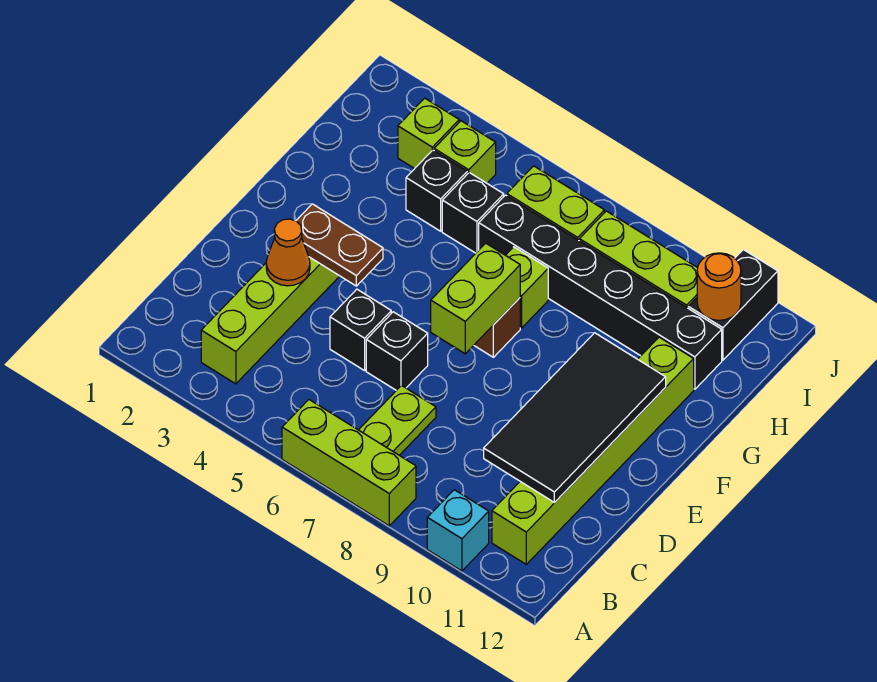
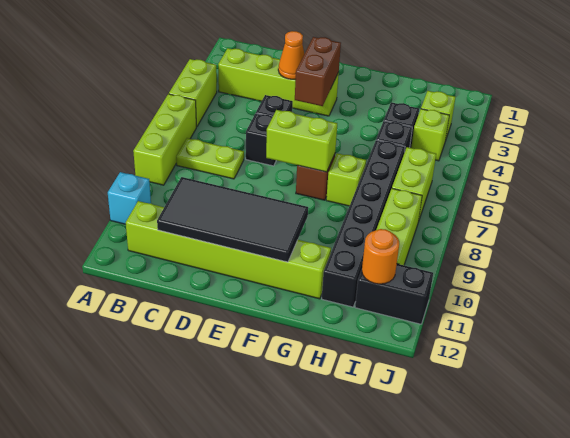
none -> lime brick A4:A5 level 1
brown plate E3:E4 level 2 -> brown brick E3:E4 level 2

